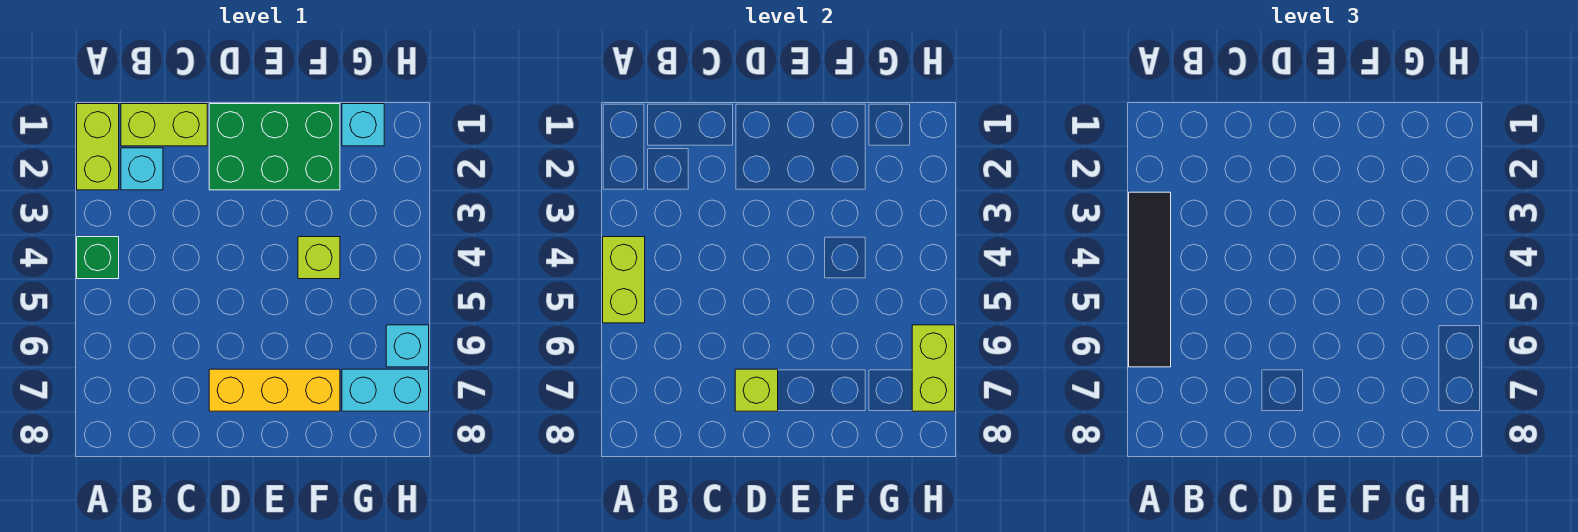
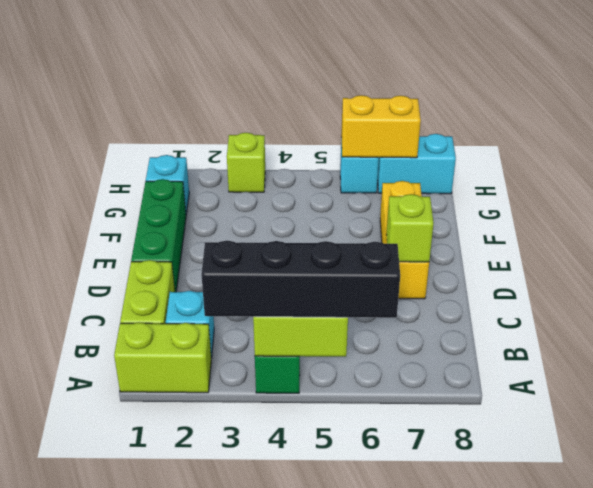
black tile A3:A6 level 3 -> black brick A3:A6 level 3
green brick D1:F2 level 1 -> green brick D1:F1 level 1
lime brick F4 level 1 -> lime brick H3 level 1
cyan brick G7:H7 level 1 -> cyan brick H7:H8 level 1
lime brick H6:H7 level 2 -> yellow brick H6:H7 level 2

